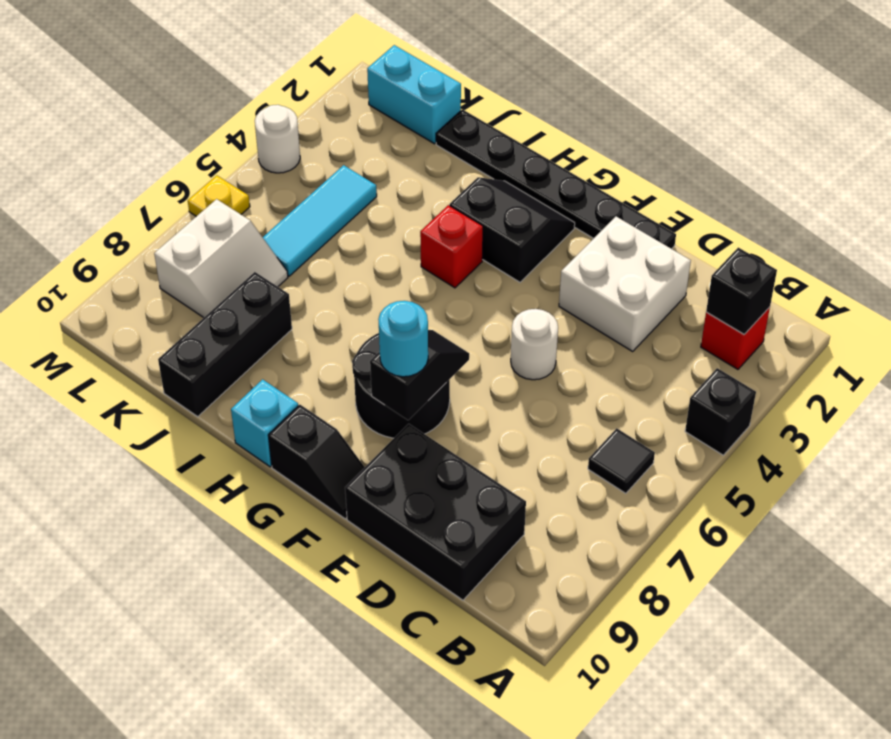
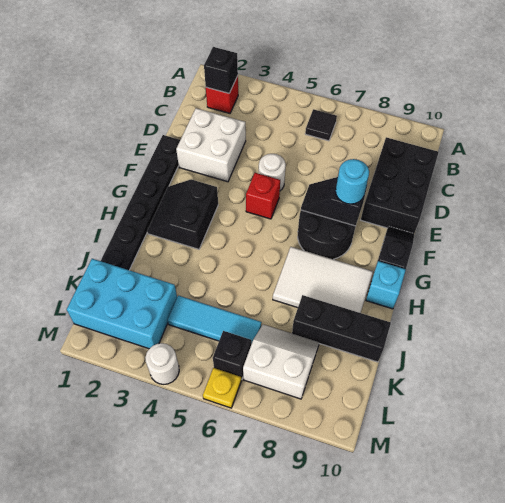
black brick A4 level 1 -> black brick L6 level 1
red brick H4 level 1 -> red brick F5 level 1
none -> white tile H7:I9 level 1
cyan brick K1:L1 level 1 -> cyan brick K1:L3 level 1

